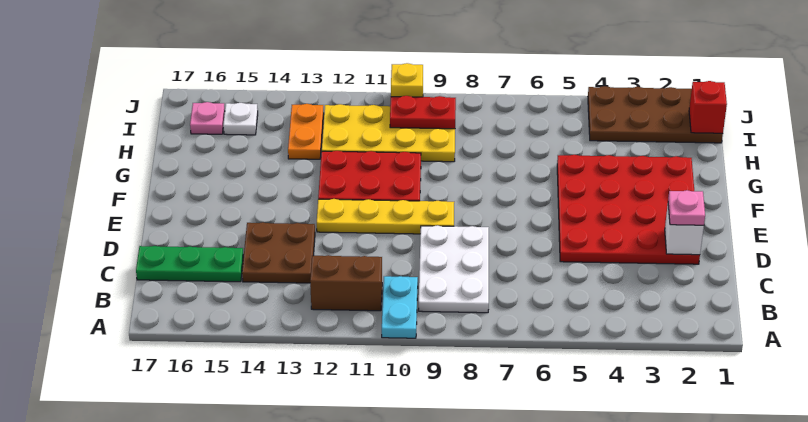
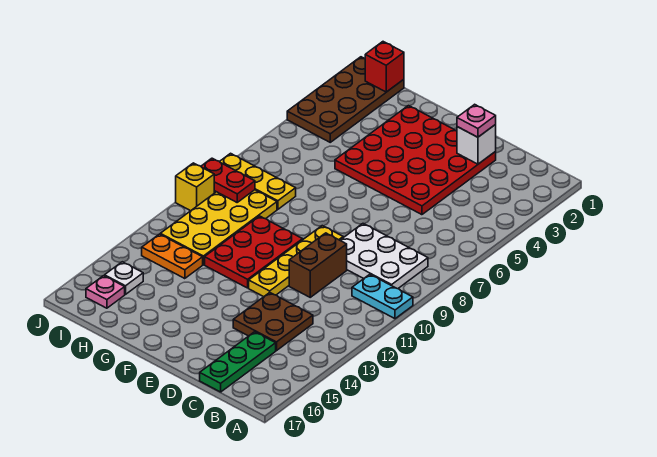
brown brick B11:B12 level 1 -> brown brick D10:D11 level 1
none -> yellow plate H8:J8 level 1
red plate I9:I10 level 2 -> red plate I9:J9 level 2

